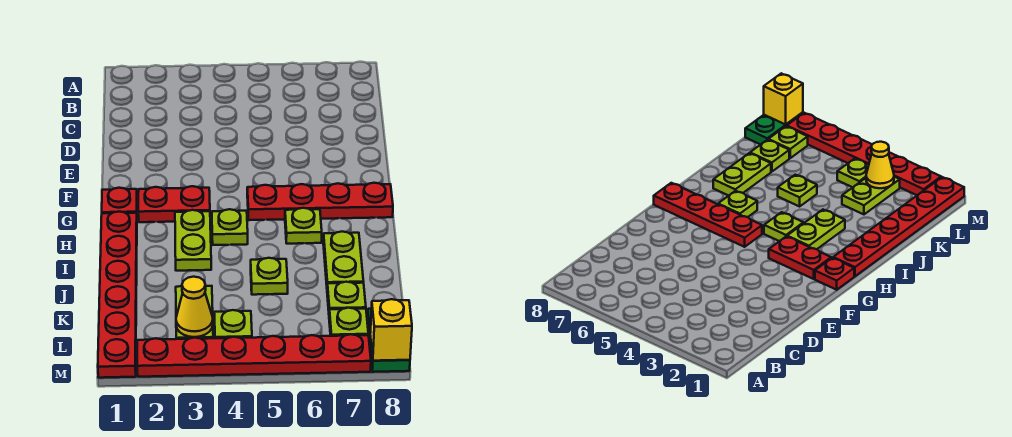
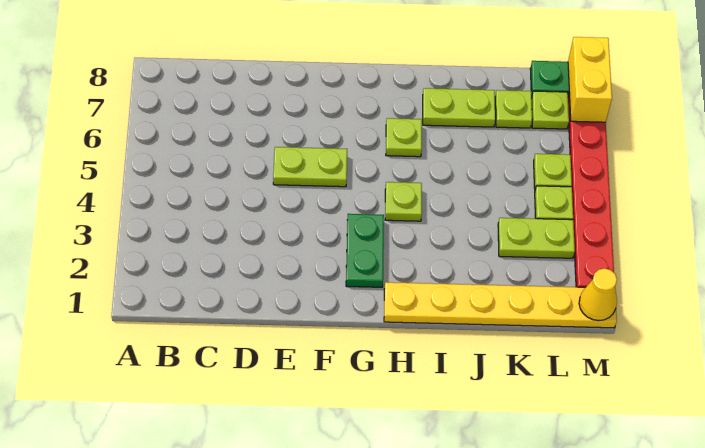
red plate G1 level 1 -> none
red plate G2:G3 level 1 -> green plate G2:G3 level 1
red plate G5:G8 level 1 -> none
red plate H1:M1 level 1 -> yellow plate H1:M1 level 1
lime plate H3:I3 level 1 -> lime plate E5:F5 level 1
lime plate J5 level 1 -> lime plate L5 level 1
yellow cone L3 level 2 -> yellow cone M1 level 2
yellow brick M8 level 2 -> yellow brick M7:M8 level 2

